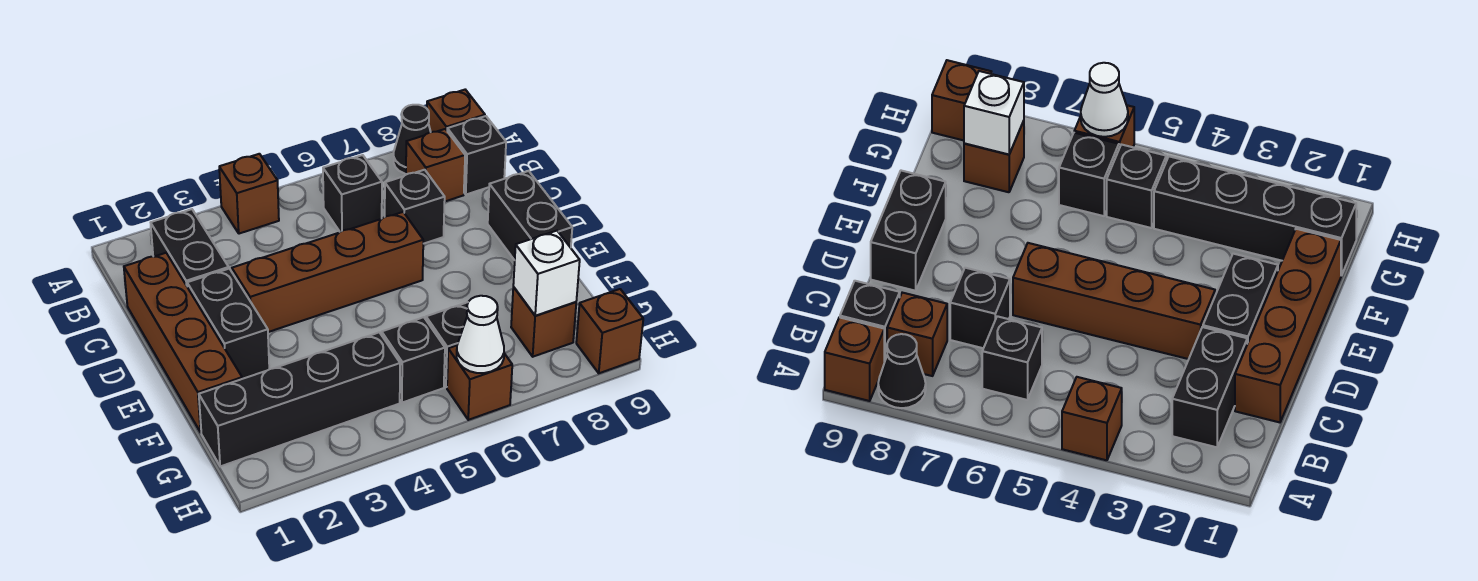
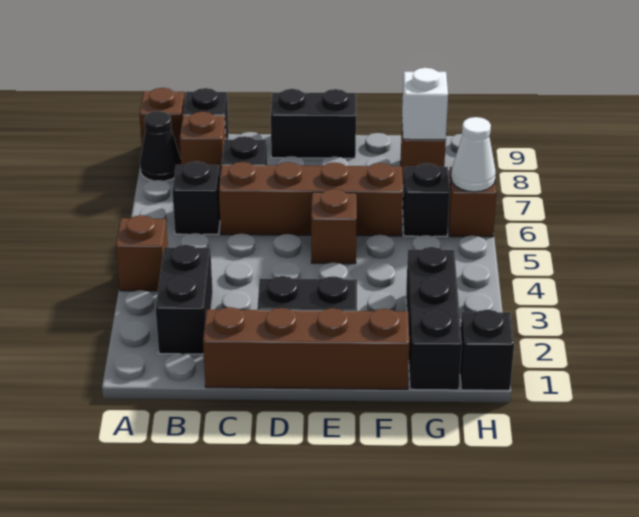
black brick B2:C2 level 1 -> black brick B2:B3 level 1
brown brick D3:D6 level 1 -> brown brick C6:F6 level 1
black brick G1:G4 level 1 -> black brick G1:G3 level 1
black brick G5 level 1 -> black brick H1 level 1
brown brick H9 level 1 -> brown brick E5 level 1

